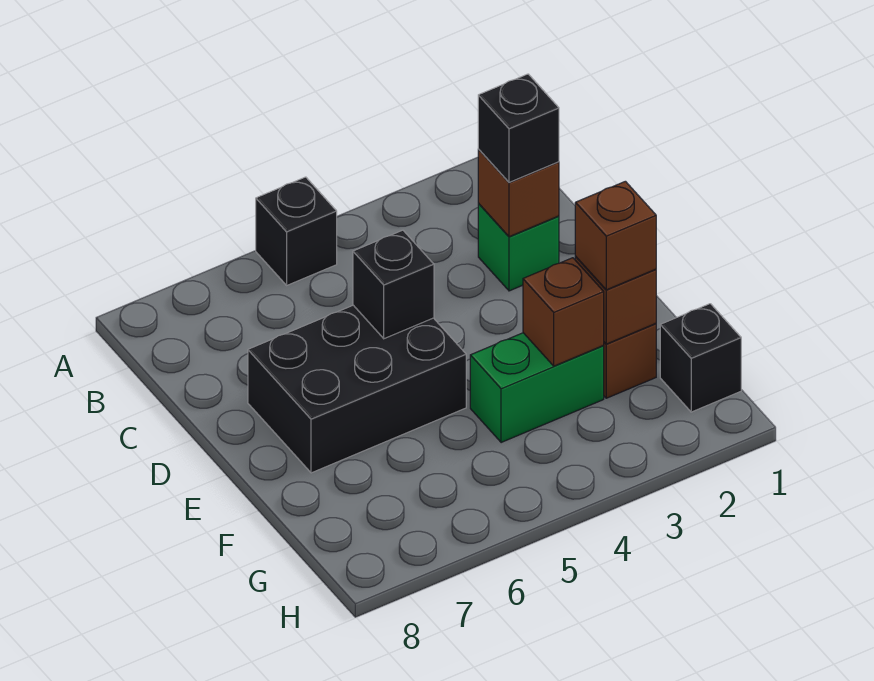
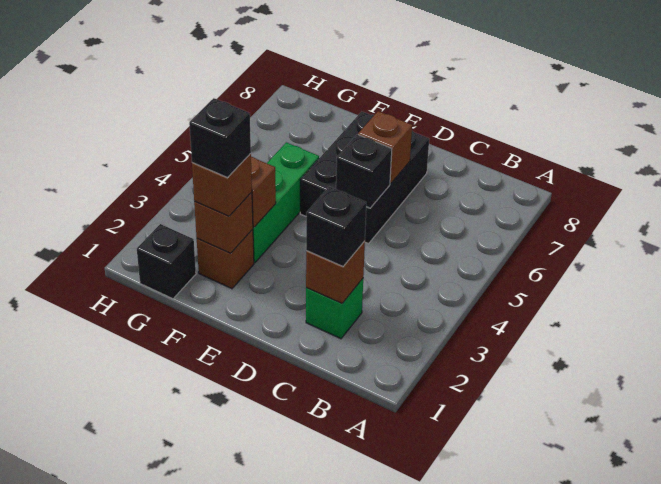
black brick A5 level 1 -> black brick F2 level 4
none -> brown brick D6 level 2
green brick F3:F4 level 1 -> green brick F3:F5 level 1

